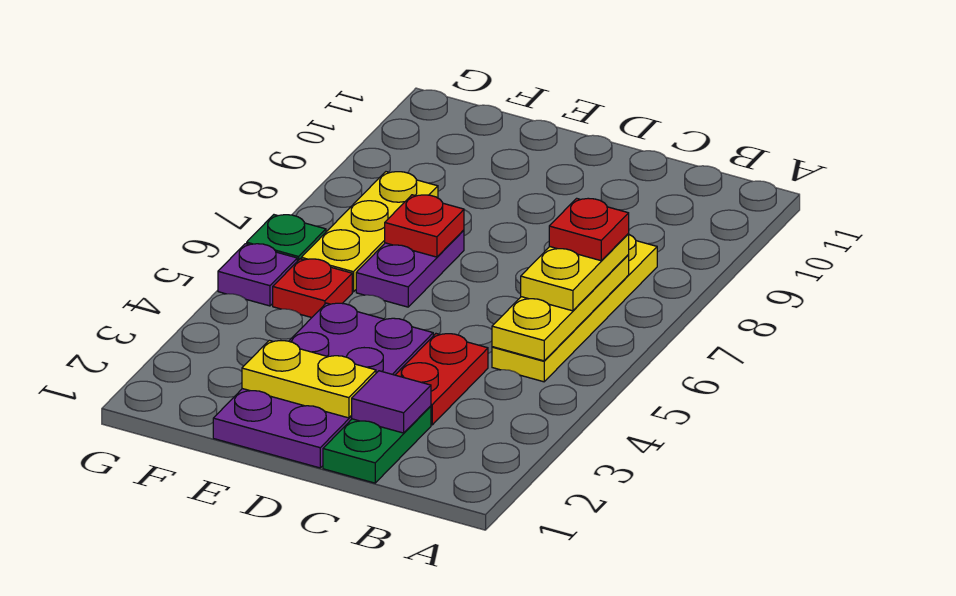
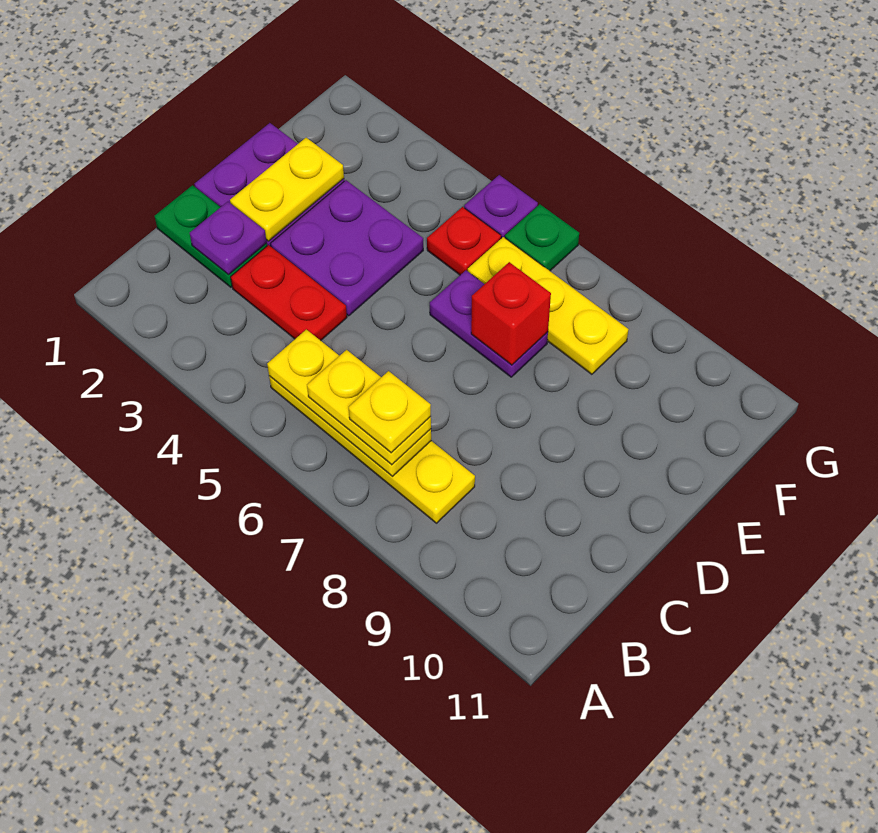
red plate B7 level 4 -> yellow plate B7 level 4
purple tile C2 level 2 -> purple plate C2 level 2
red plate E7 level 2 -> red brick E7 level 2

